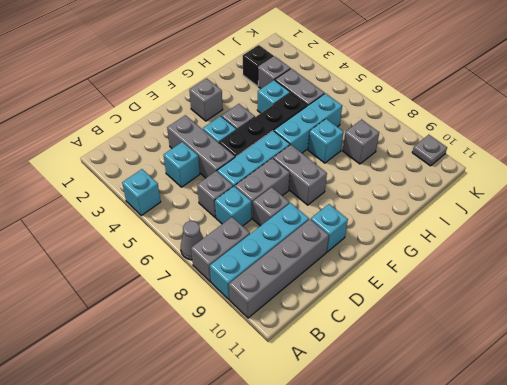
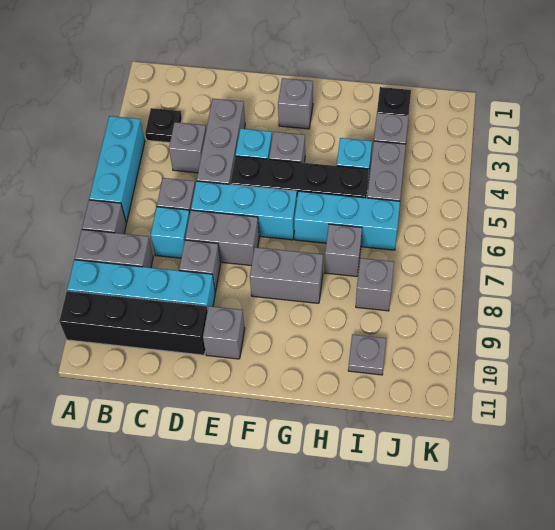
cyan brick A4 level 1 -> cyan brick A4:A6 level 1
grey cone A7 level 1 -> grey brick A7 level 1
grey brick A10:D10 level 1 -> black brick A10:D10 level 1
none -> black plate B3 level 1
cyan brick C4 level 1 -> grey brick C4 level 1
cyan brick E10 level 1 -> grey brick E10 level 1
grey brick F7:F8 level 1 -> grey brick F8:G8 level 1
cyan brick H7 level 1 -> grey brick H7 level 1
grey plate K10 level 1 -> grey plate I10 level 1

